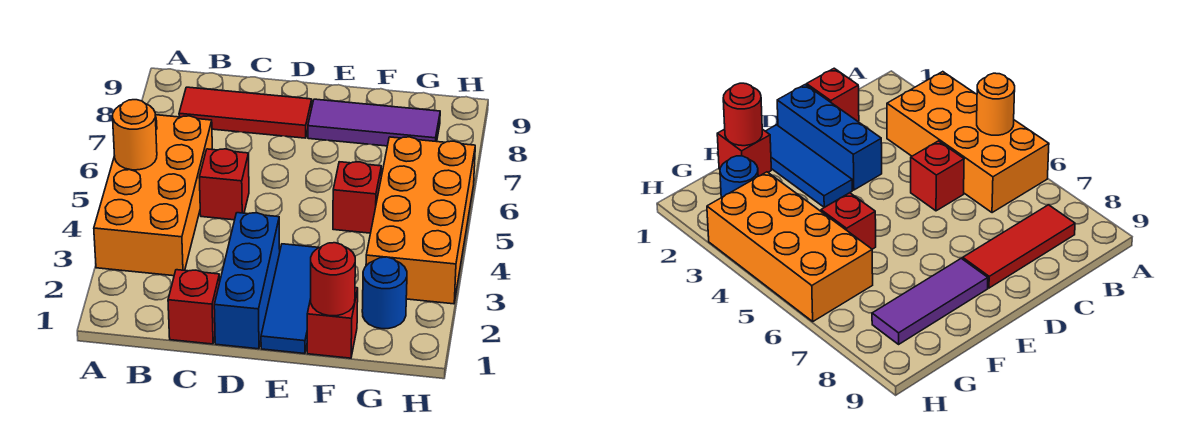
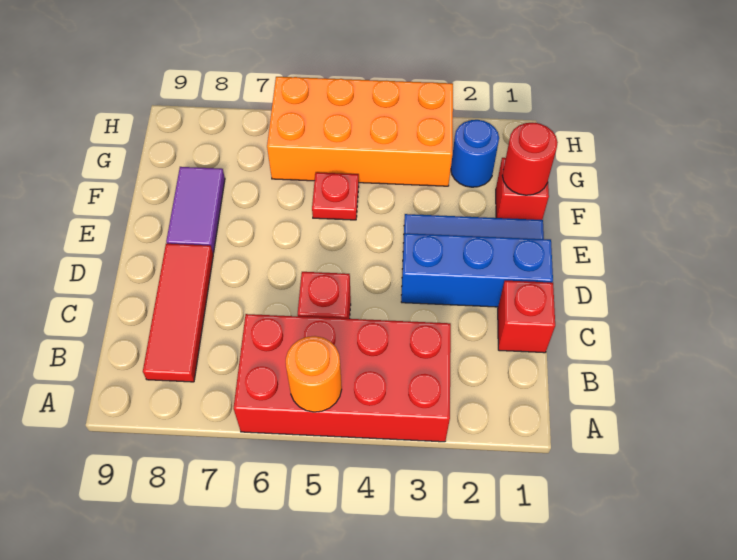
orange brick A3:B6 level 1 -> red brick A3:B6 level 1
purple tile E8:G8 level 1 -> purple tile E8:F8 level 1
red brick F5 level 1 -> red plate F5 level 1

